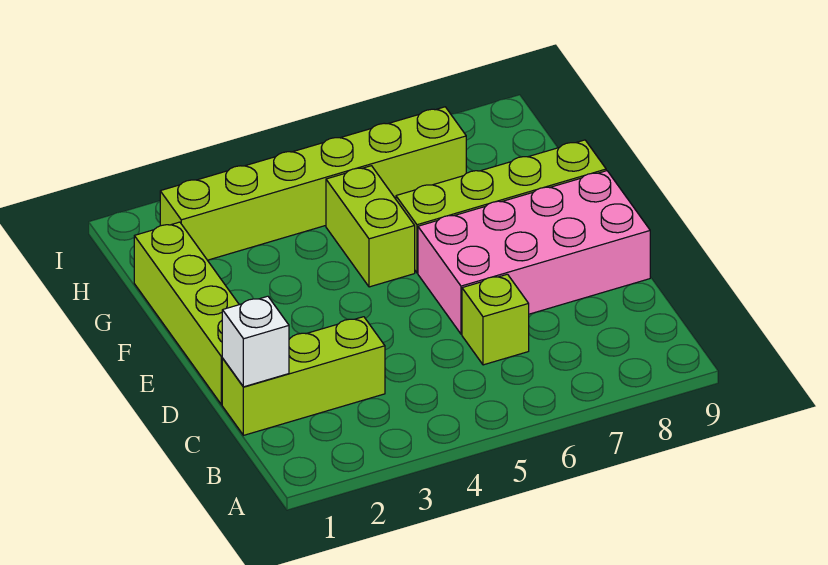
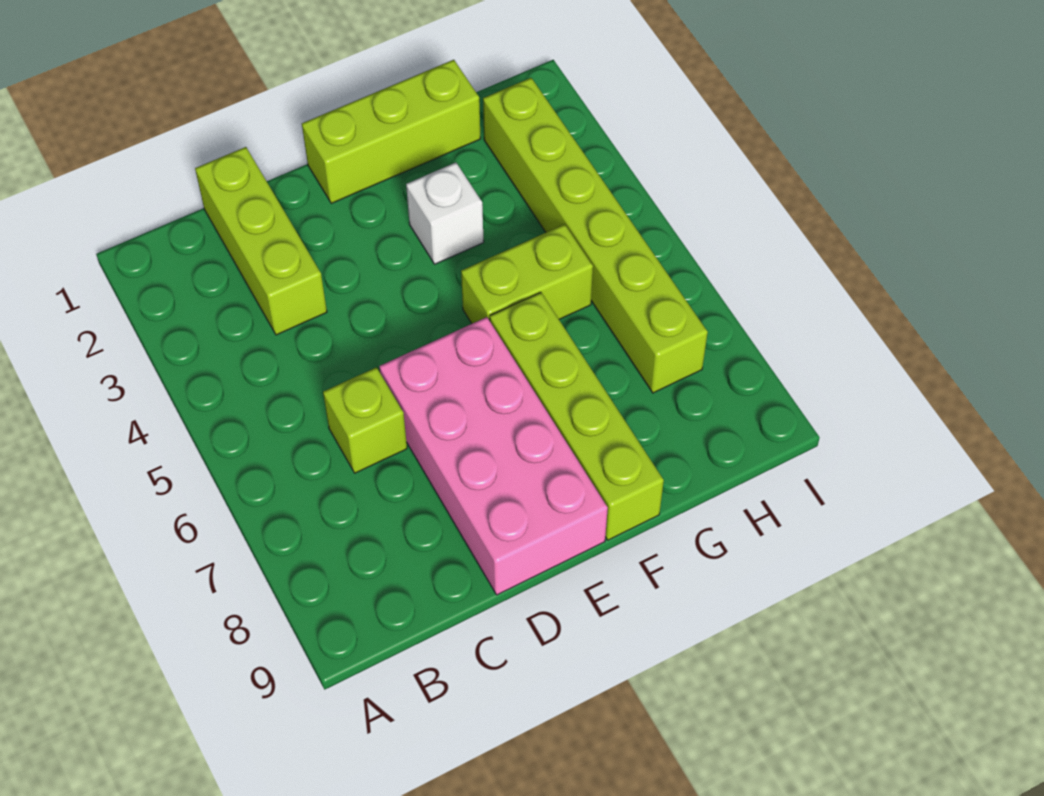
white brick C1 level 2 -> white brick F3 level 1
lime brick D1:G1 level 1 -> lime brick E1:G1 level 1

